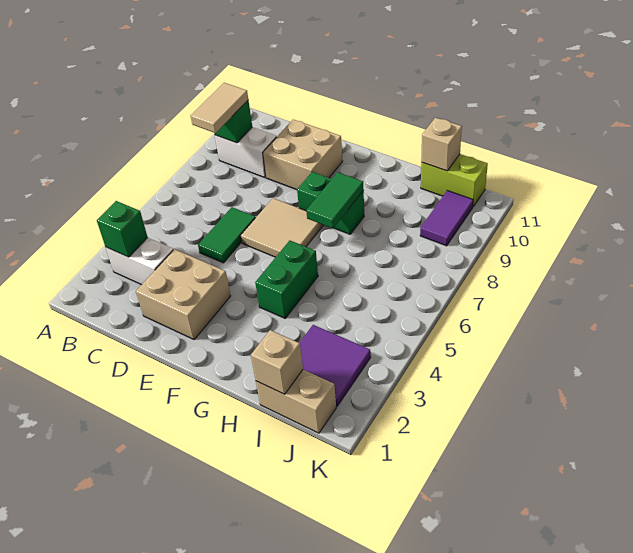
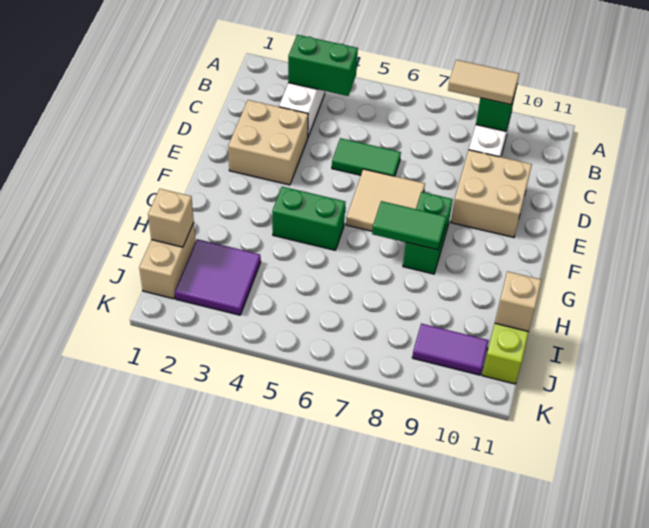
green brick B3 level 2 -> green brick B3:B4 level 2

